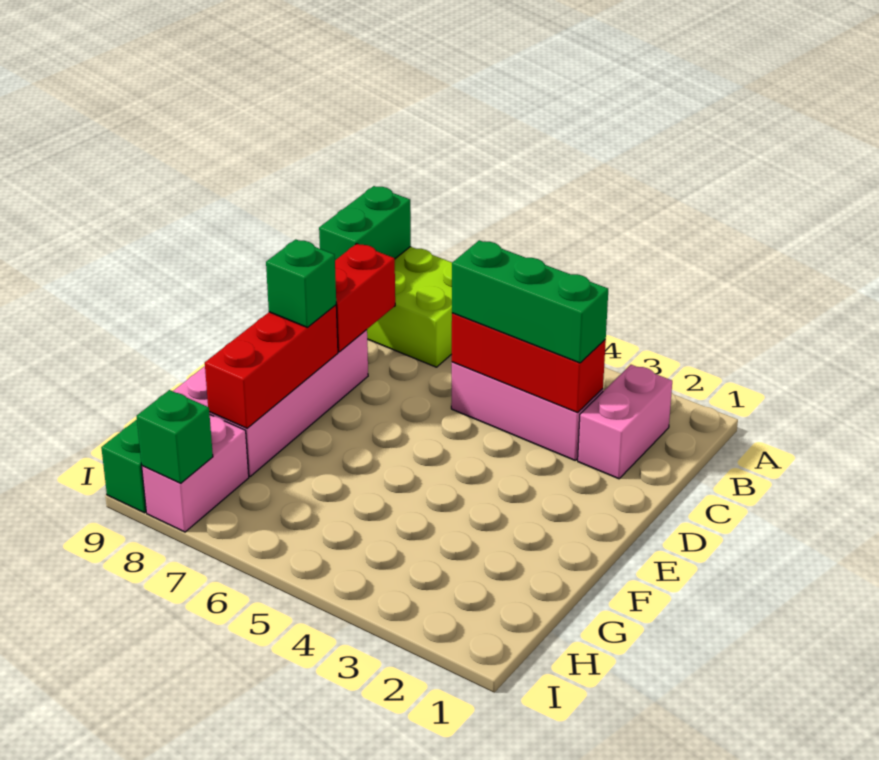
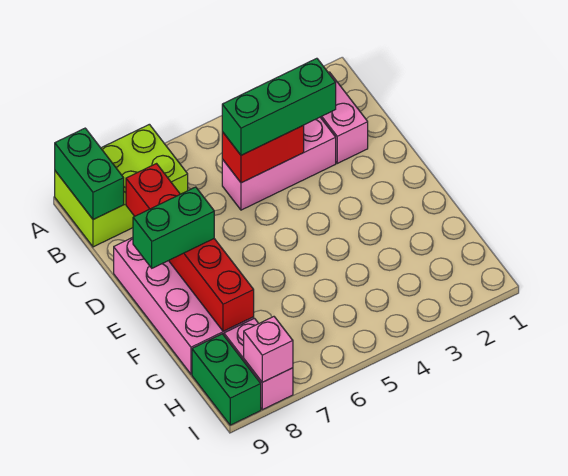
red brick C3:C5 level 2 -> red brick C4:C5 level 2
green brick E8 level 3 -> green brick E8:E9 level 3
green brick I8 level 2 -> pink brick I8 level 2

